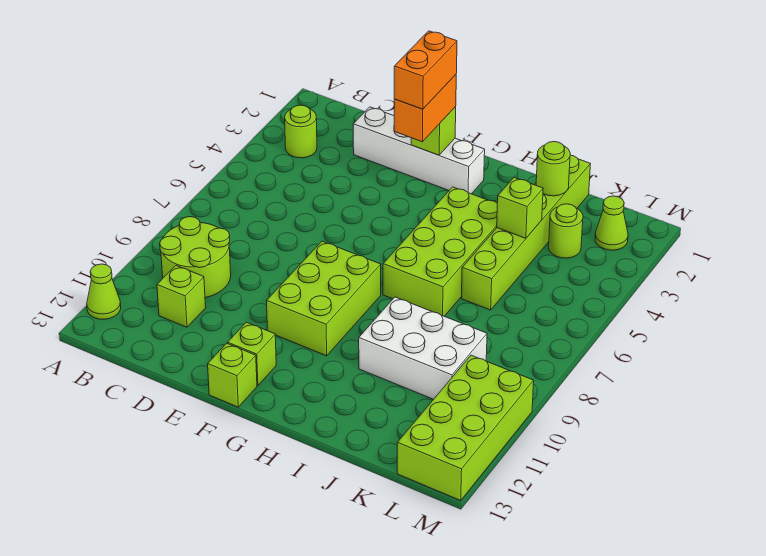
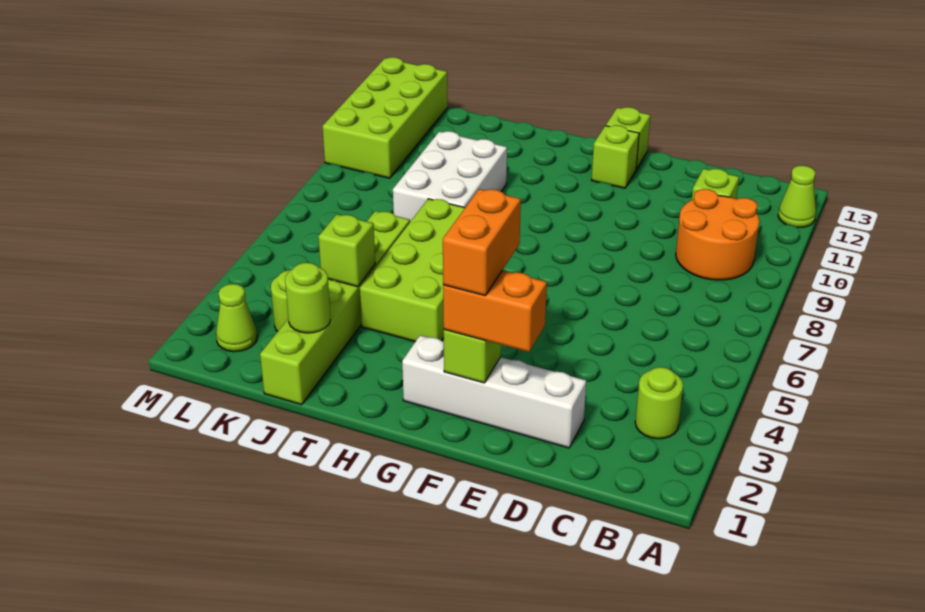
lime round brick B9:C10 level 1 -> orange round brick B9:C10 level 1
orange brick F2:F3 level 3 -> orange brick E2:F2 level 3
lime brick F8:G10 level 1 -> none
white brick I9:K10 level 1 -> white brick I8:J10 level 1

